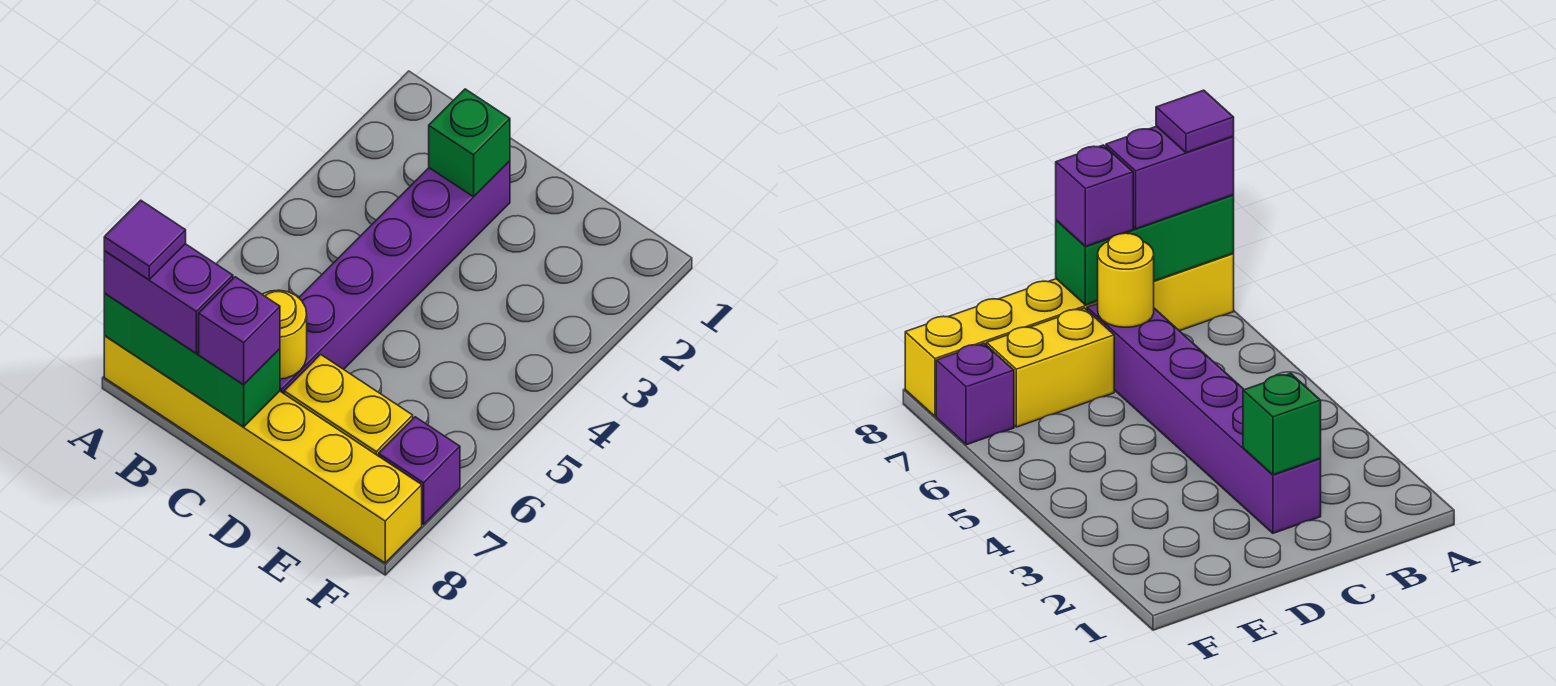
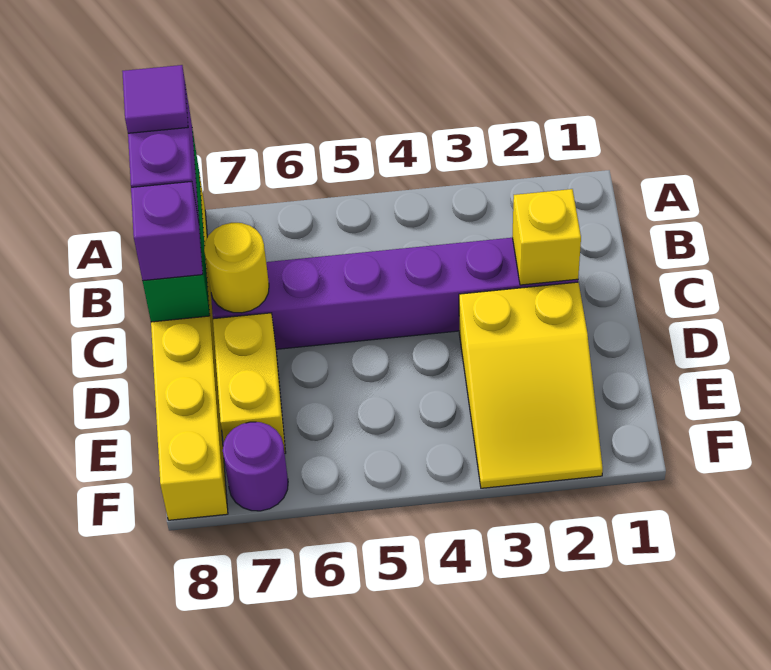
green brick C2 level 2 -> yellow brick C2 level 2
none -> yellow slope D2:F3 level 1 top D
purple brick F7 level 1 -> purple round brick F7 level 1

